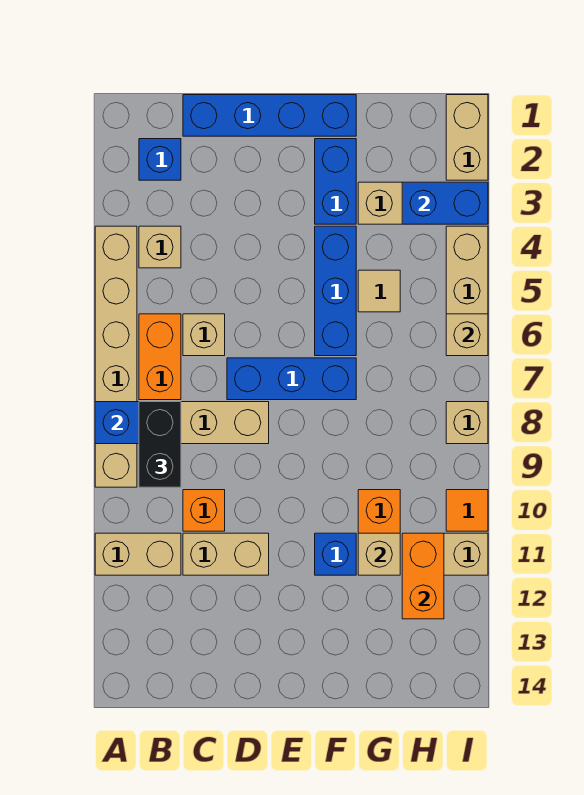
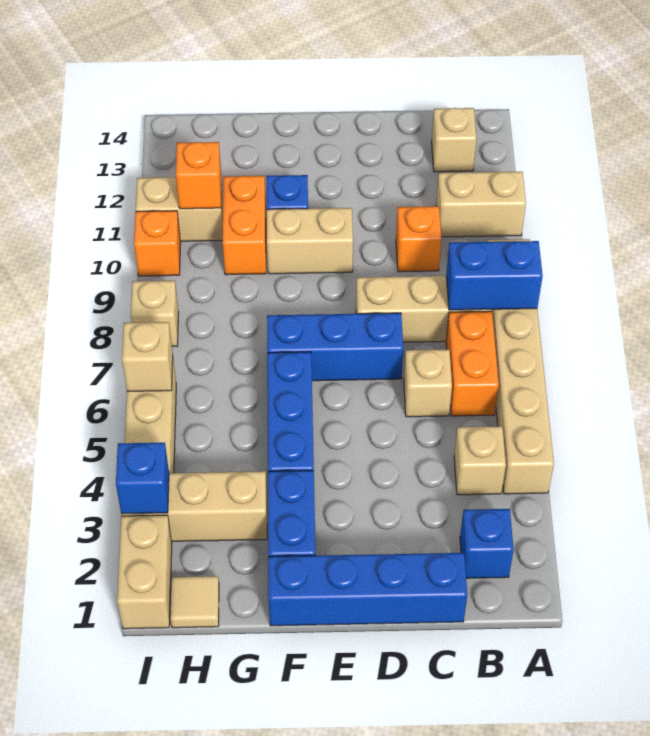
black brick B8:B9 level 3 -> none
tan brick C11:D11 level 1 -> tan brick E10:F10 level 1
tan tile G5 level 1 -> tan tile H1 level 1
tan brick G11 level 2 -> tan brick B13 level 1
blue brick H3:I3 level 2 -> blue brick I3 level 2
orange brick H11:H12 level 2 -> orange brick H11 level 2
orange tile I10 level 1 -> orange brick I10 level 1

